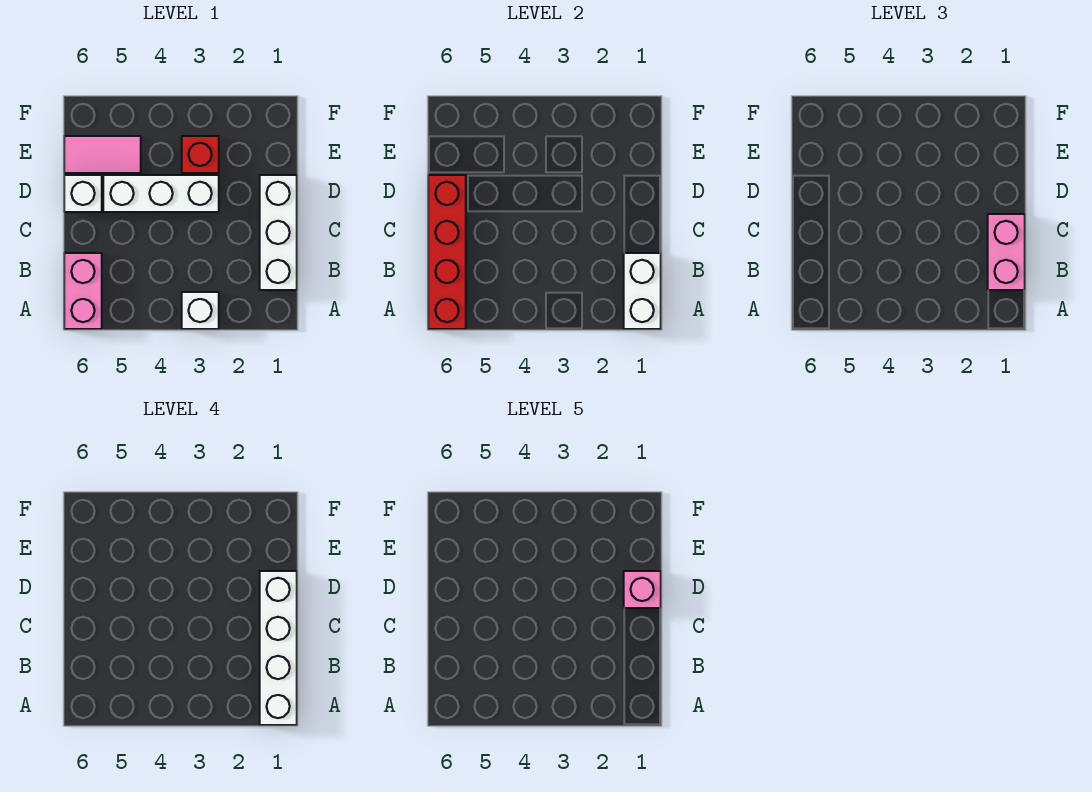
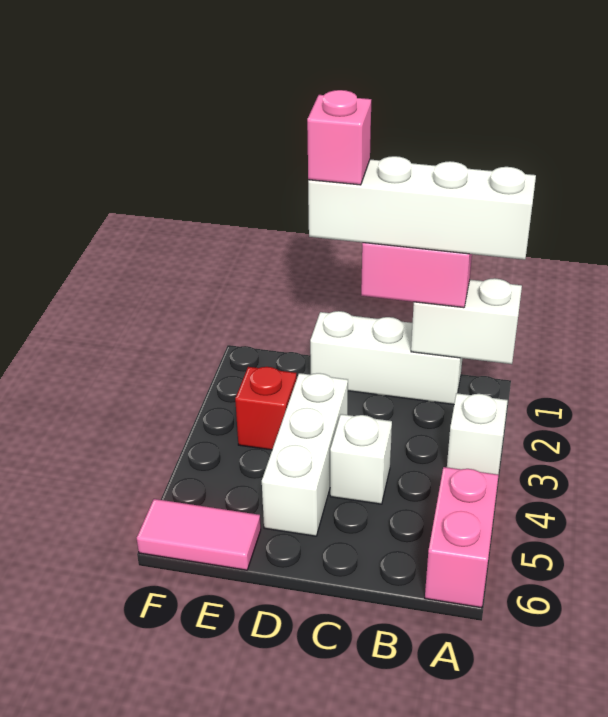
pink brick A6:B6 level 1 -> pink brick A5:A6 level 1
red brick A6:D6 level 2 -> none
white brick D6 level 1 -> white brick C4 level 1
pink tile E5:E6 level 1 -> pink tile E6:F6 level 1

